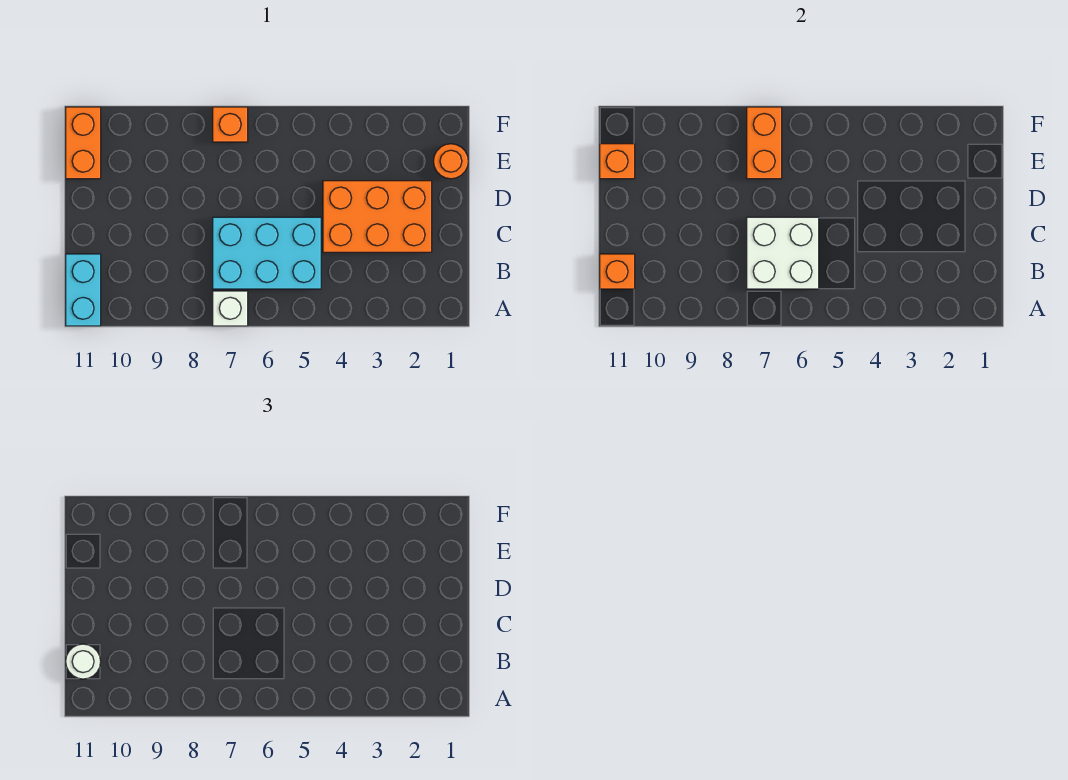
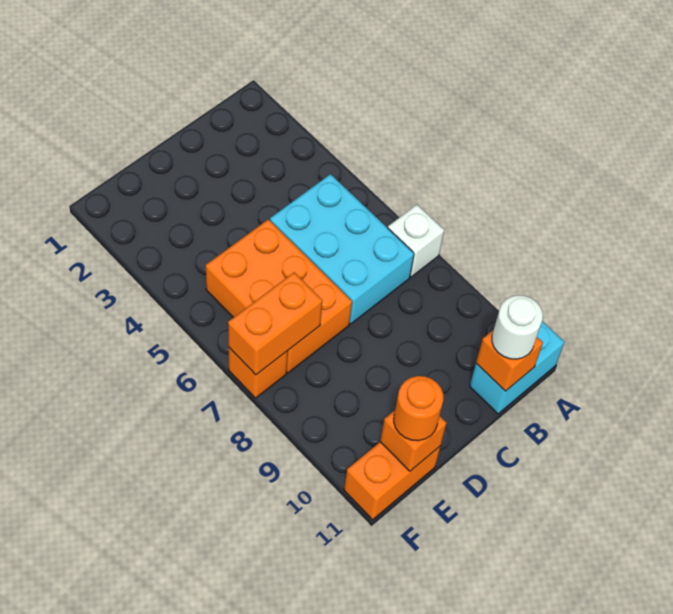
white brick B6:C7 level 2 -> none
orange brick C2:D4 level 1 -> orange brick D5:E7 level 1
orange round brick E1 level 1 -> orange round brick E11 level 3

